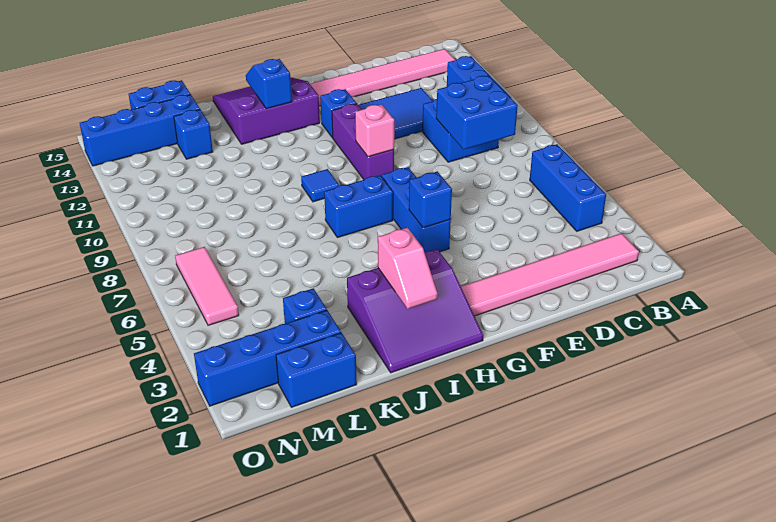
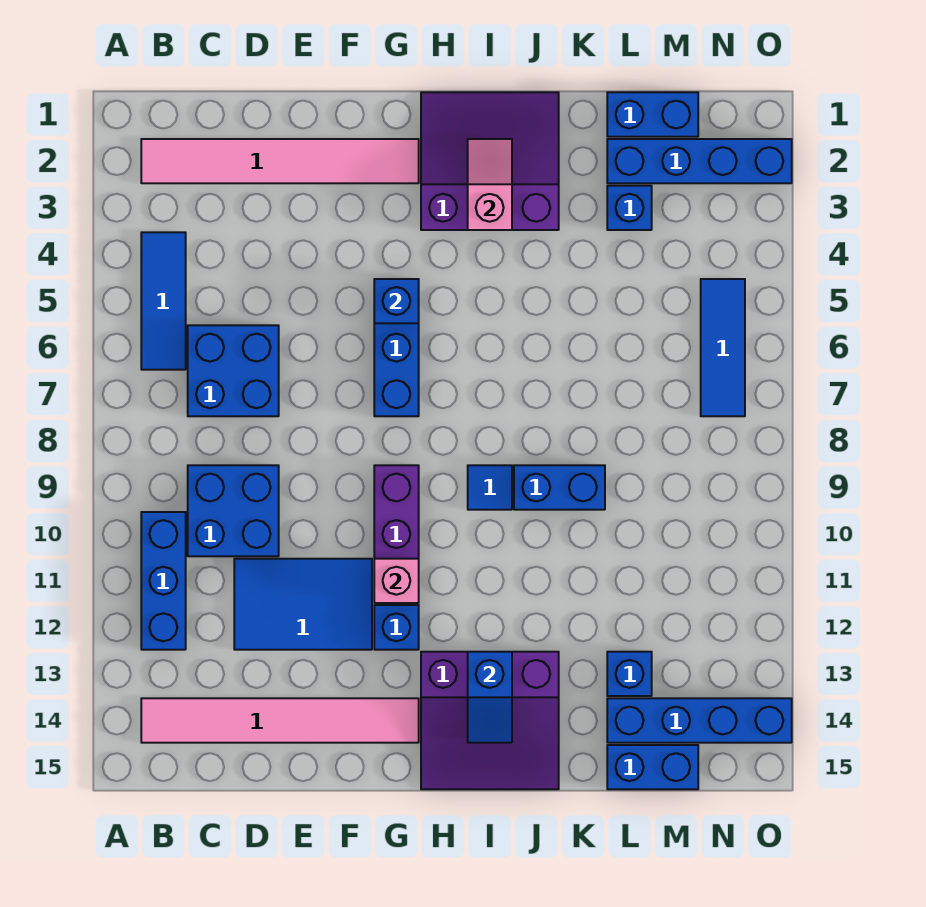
blue brick B4:B6 level 1 -> blue tile B4:B6 level 1
blue brick C8:D9 level 2 -> blue brick C6:D7 level 1
pink brick G9 level 2 -> pink brick G11 level 2
blue brick H7:I7 level 1 -> blue brick J9:K9 level 1
pink tile N5:N7 level 1 -> blue tile N5:N7 level 1

